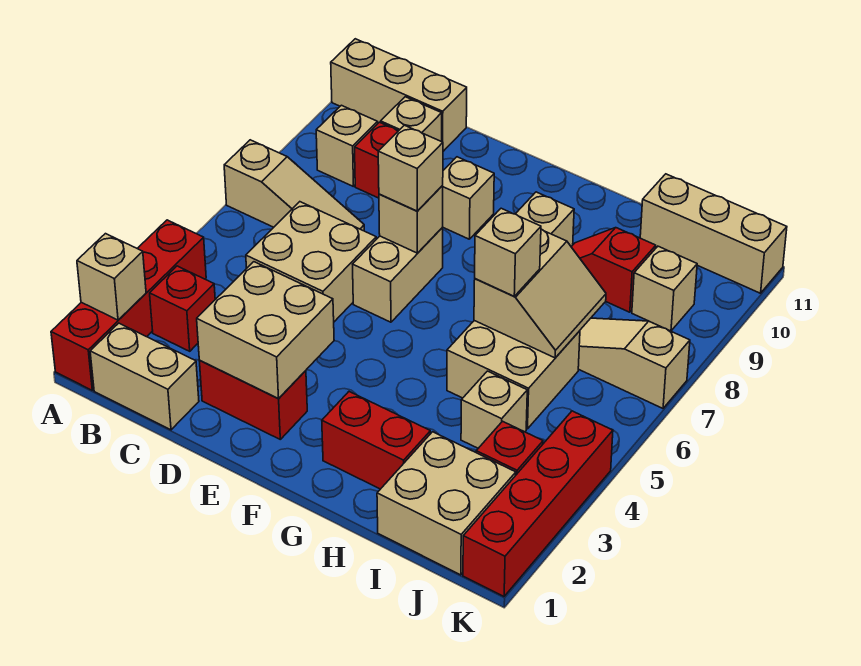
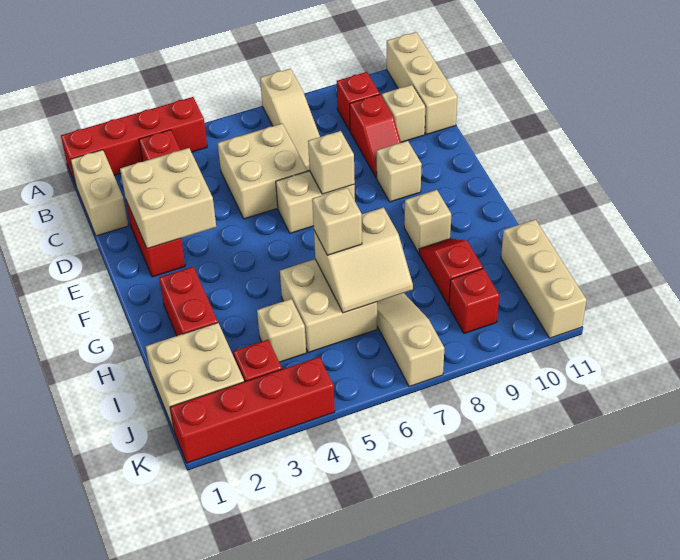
tan brick A2 level 2 -> none
tan brick B9 level 1 -> red brick B9 level 1
tan brick E7 level 3 -> none
tan brick J9 level 1 -> red brick J9 level 1

